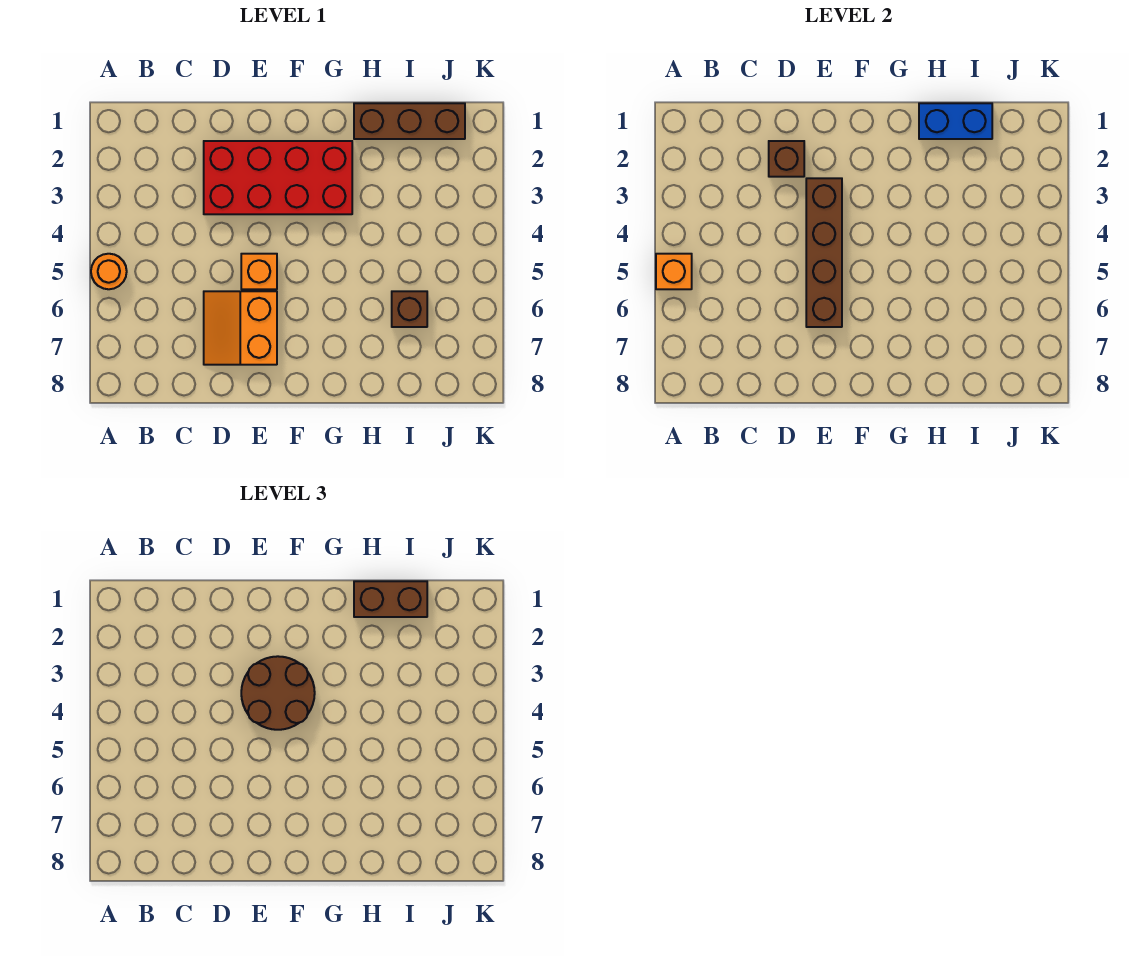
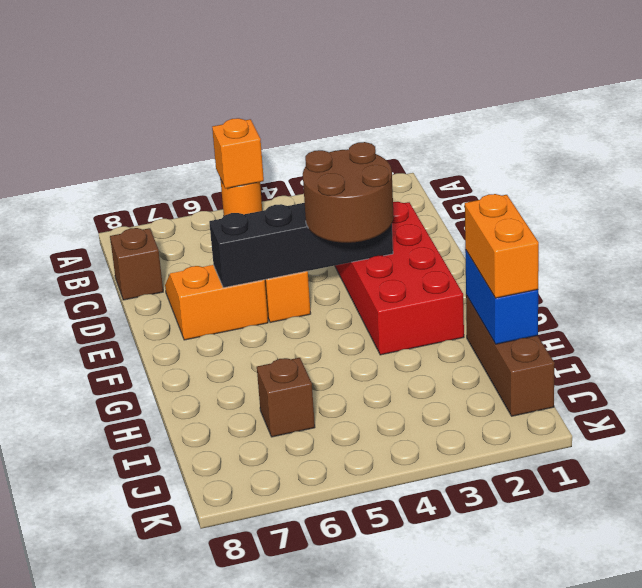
brown brick D2 level 2 -> brown brick C8 level 1
brown brick E3:E6 level 2 -> black brick E3:E6 level 2
brown brick H1:I1 level 3 -> orange brick H1:I1 level 3

